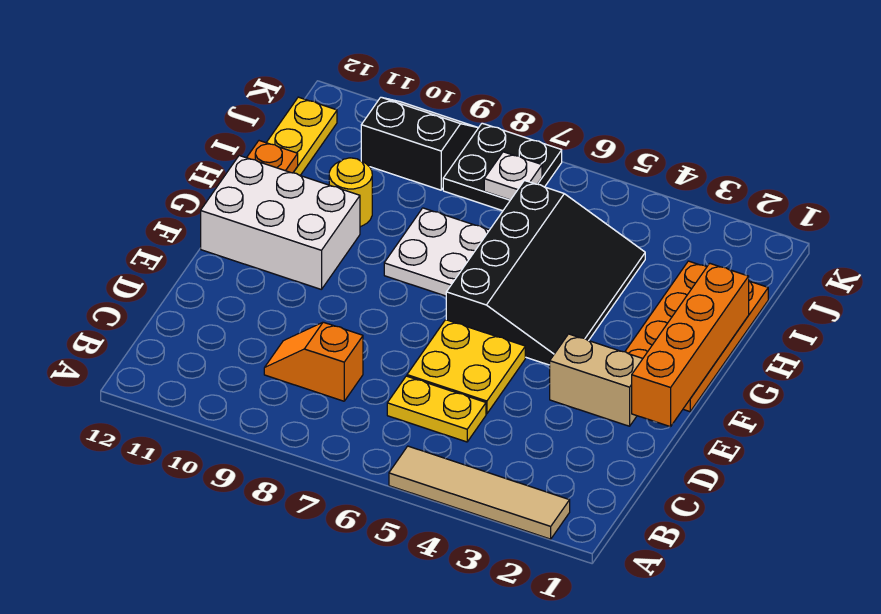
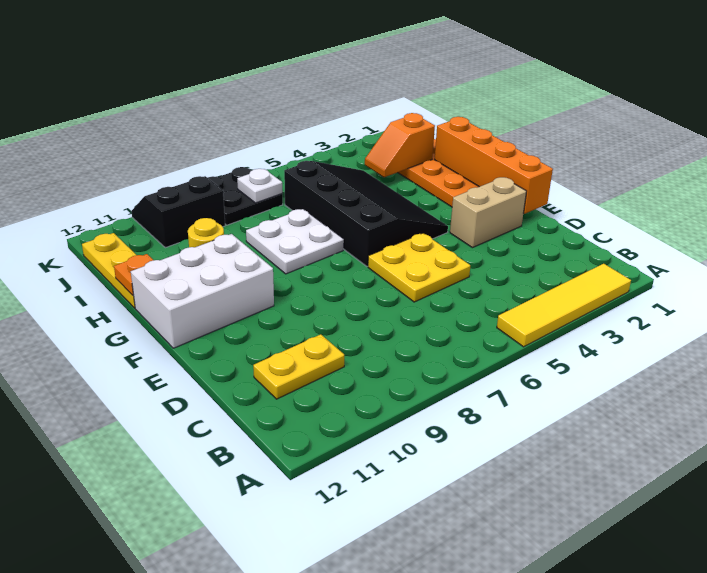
tan tile A2:A5 level 1 -> yellow tile A2:A5 level 1
yellow plate C5:C6 level 1 -> yellow plate C10:C11 level 1
orange slope C8:C9 level 1 top 8 -> orange slope I2:I3 level 2 top 2

